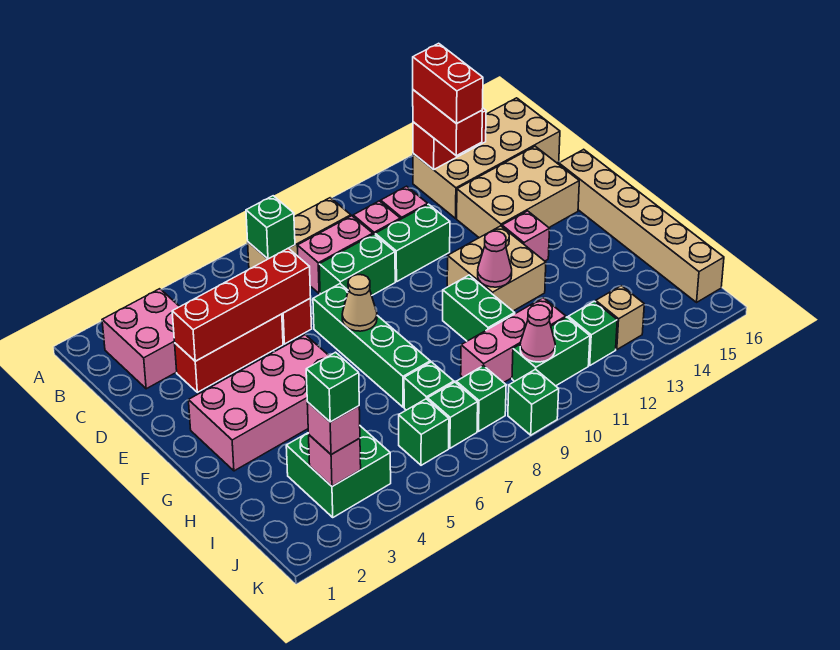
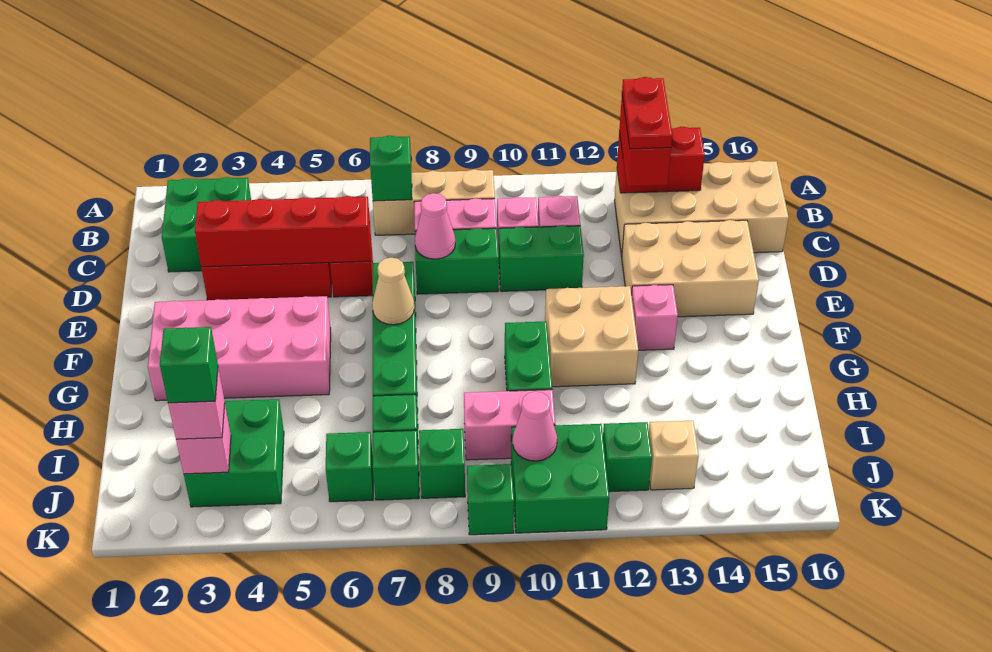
pink brick B2:C3 level 1 -> green brick B2:C3 level 1
red brick B13:C13 level 4 -> red plate B13:C13 level 4
tan brick E16:J16 level 1 -> none
pink cone G11 level 2 -> pink cone D8 level 2
pink brick I9:I11 level 1 -> pink brick I9:I10 level 1
green brick J10:J11 level 1 -> green brick J10:K11 level 1

